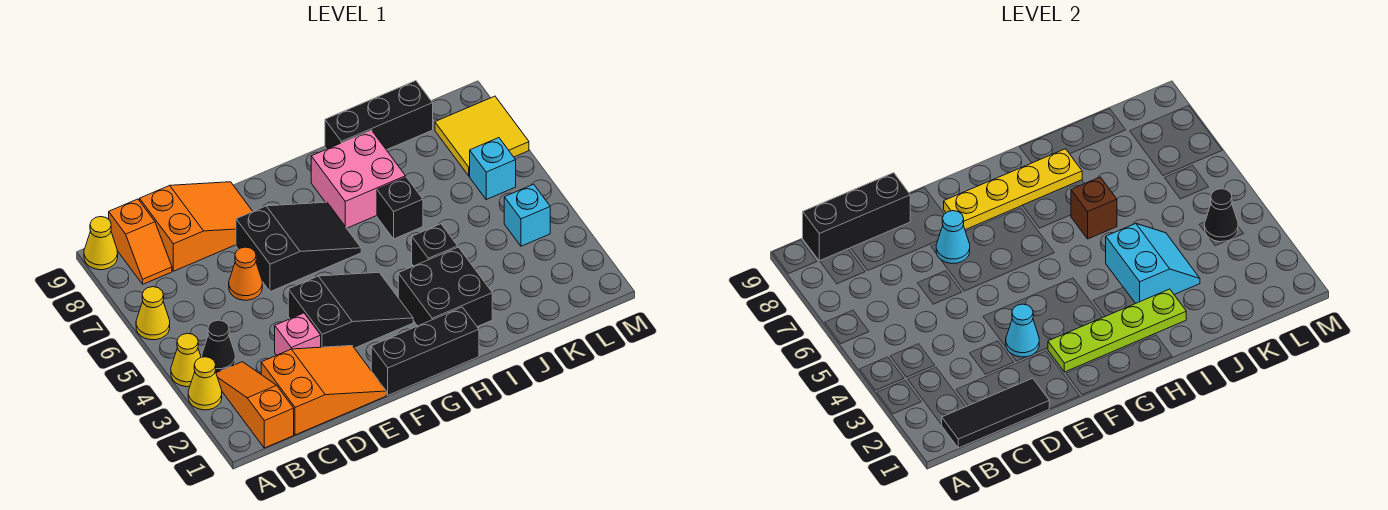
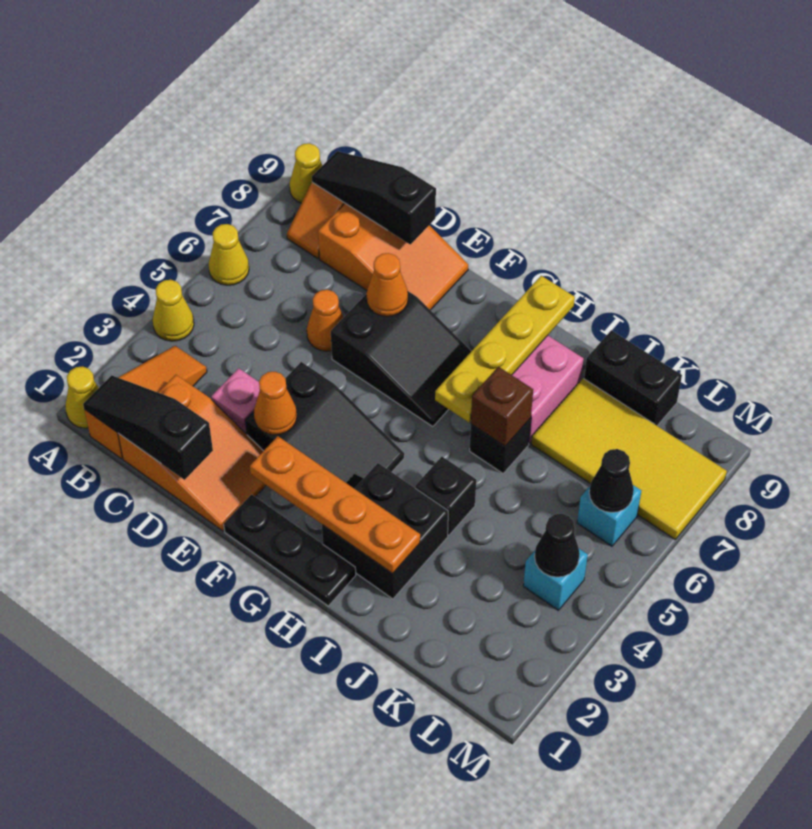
yellow cone A3 level 1 -> yellow cone A1 level 1
black tile B1:D1 level 2 -> black slope B1:D1 level 2 top D
black cone B4 level 1 -> black cone L6 level 2
black brick B9:D9 level 2 -> black slope B9:D9 level 2 top D
cyan cone E3 level 2 -> orange cone E3 level 2
cyan cone E7 level 2 -> orange cone E7 level 2
black brick F1:H1 level 1 -> black plate F1:H1 level 1
lime plate F2:I2 level 2 -> orange plate F2:I2 level 2
yellow plate F8:I8 level 2 -> yellow plate H6:H9 level 2
cyan slope I3:J4 level 2 top I -> none
black brick I9:K9 level 1 -> black brick J9:K9 level 1
yellow tile L7:M8 level 1 -> yellow tile J7:M8 level 1

